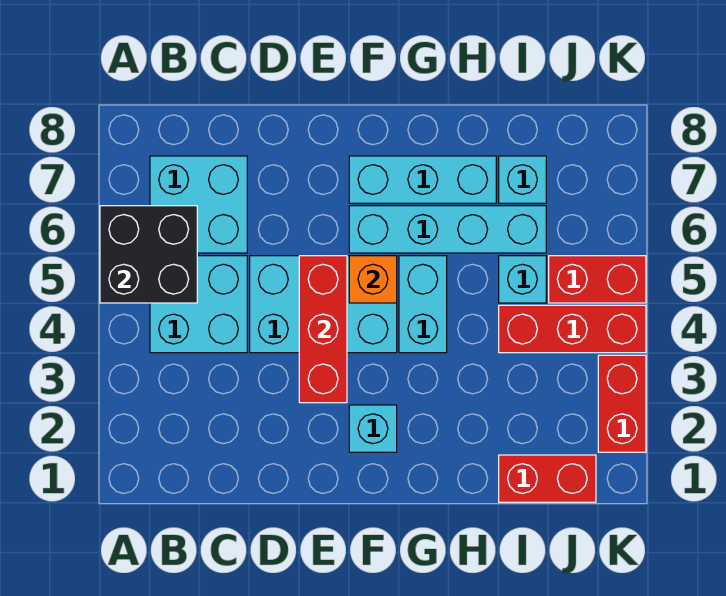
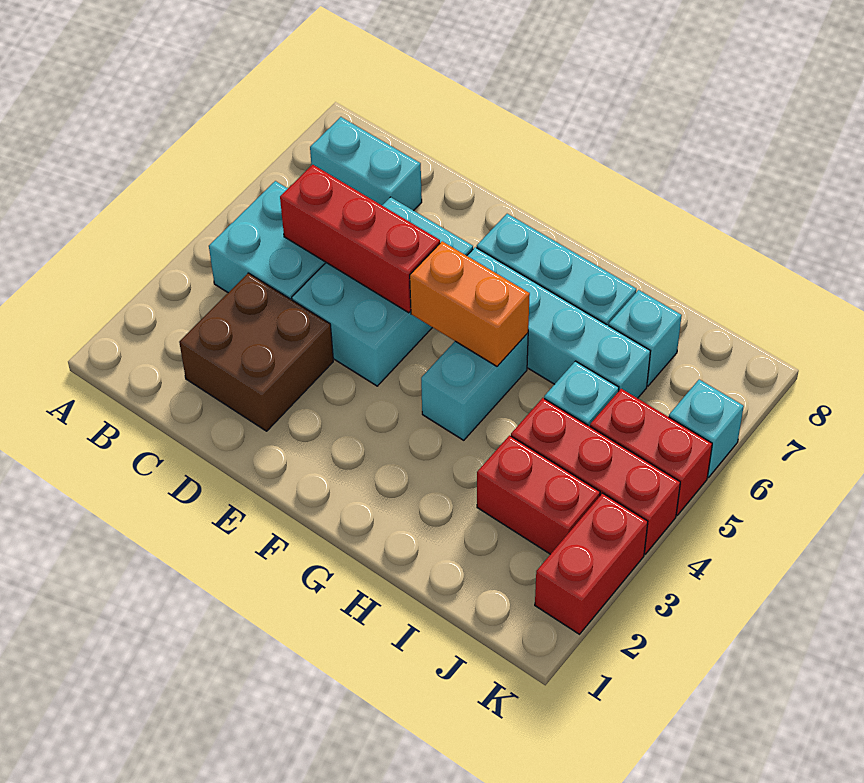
black brick A5:B6 level 2 -> none
cyan brick B6:C7 level 1 -> cyan brick B7:C7 level 1
none -> brown brick C2:D3 level 1
cyan brick D4:F5 level 1 -> cyan brick D4:E6 level 1
red brick E3:E5 level 2 -> red brick C5:E5 level 2
cyan brick F2 level 1 -> cyan brick K6 level 1
orange brick F5 level 2 -> orange brick F5:G5 level 2
red brick I1:J1 level 1 -> red brick I3:J3 level 1

